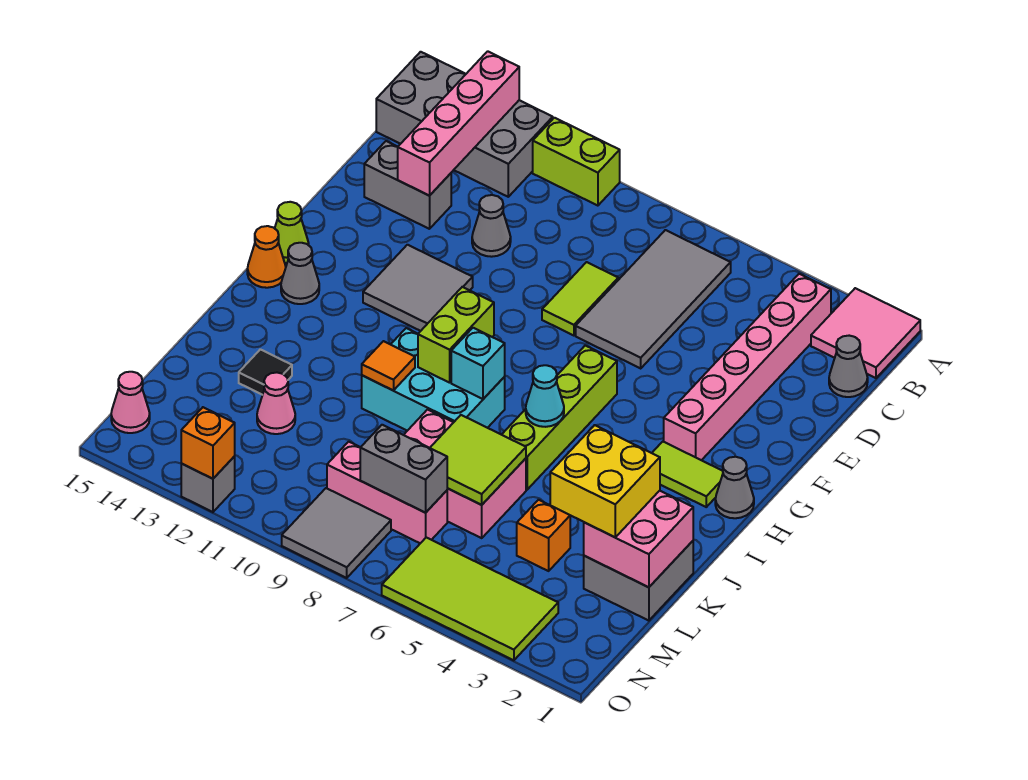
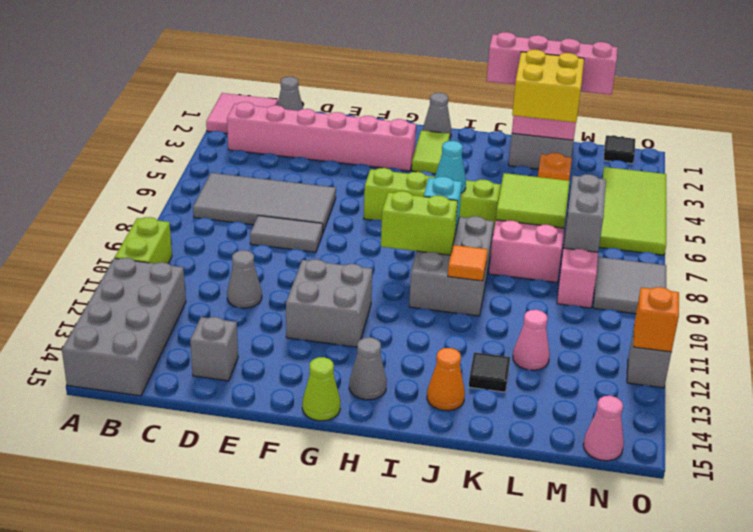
pink brick A13:D13 level 2 -> pink brick J1:M1 level 3
lime tile D8:E8 level 1 -> grey tile D8:E8 level 1
grey brick D13:D14 level 1 -> grey brick D14 level 1
grey tile F11:G12 level 1 -> grey brick F11:G12 level 1
orange cone H15 level 1 -> orange cone J14 level 1
cyan brick I8:J10 level 1 -> grey brick I8:J10 level 1
none -> black tile N1 level 1

